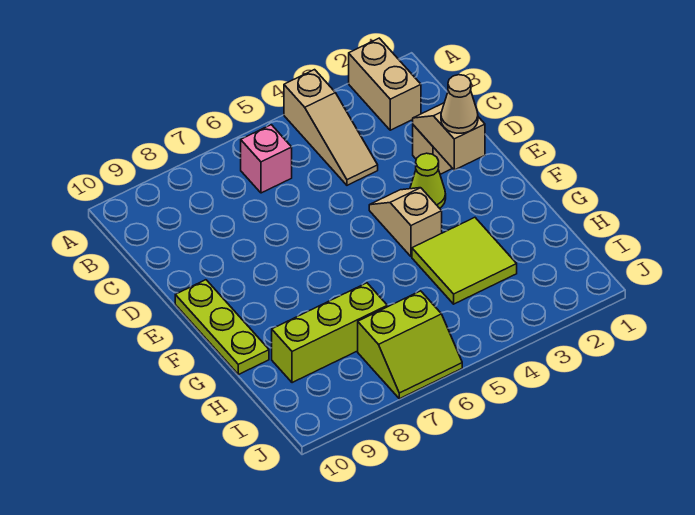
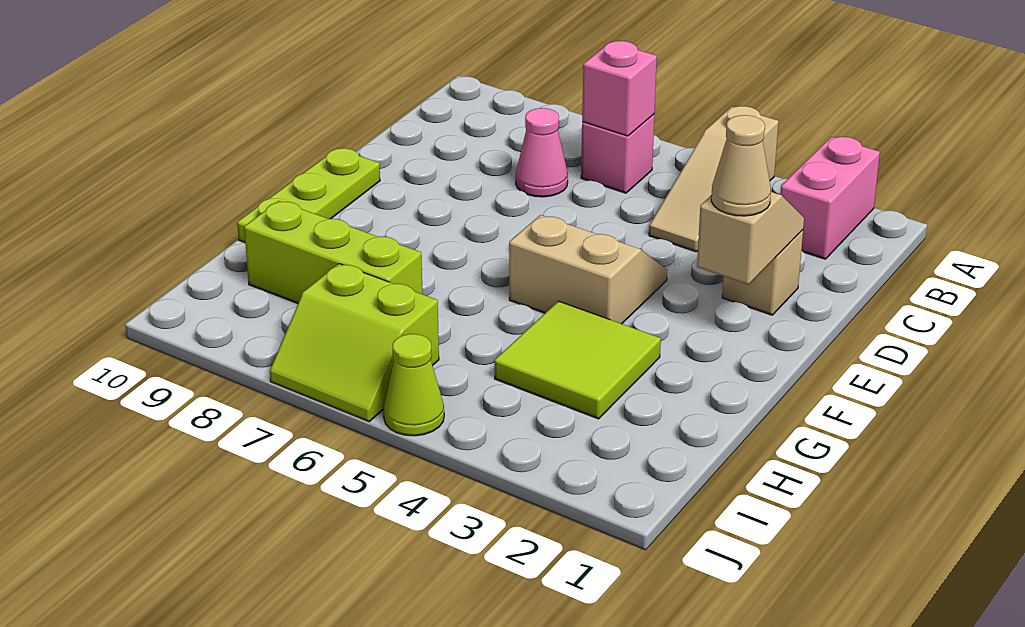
tan brick A2:B2 level 1 -> pink brick A2:B2 level 1
none -> pink brick B6 level 2
none -> pink cone C7 level 1
lime cone E3 level 1 -> lime cone J5 level 1
tan slope E4:F4 level 1 top F -> tan slope E4:F5 level 1 top F

